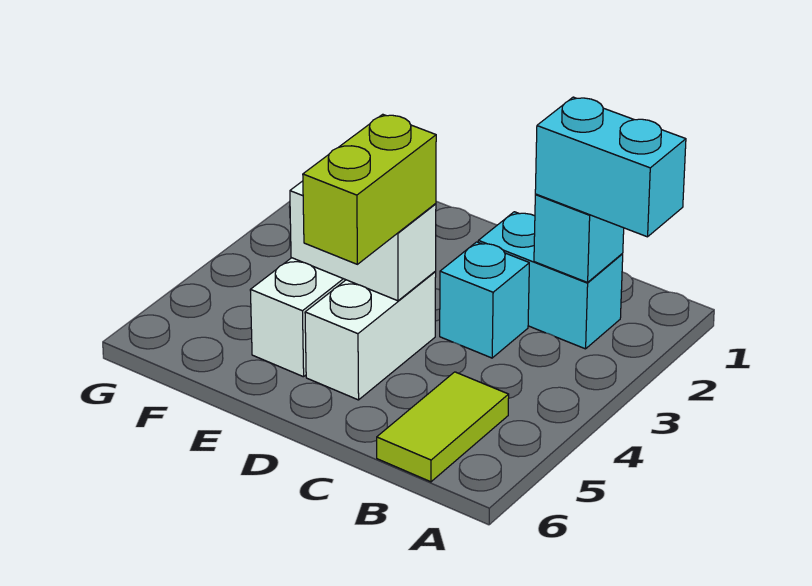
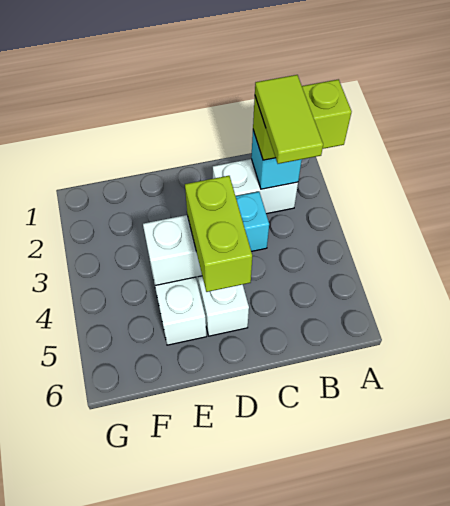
cyan brick A2:B2 level 3 -> lime brick A2:B2 level 3
cyan brick B2:C2 level 1 -> white brick B2:C2 level 1
lime tile B5:B6 level 1 -> lime tile B2:B3 level 4

